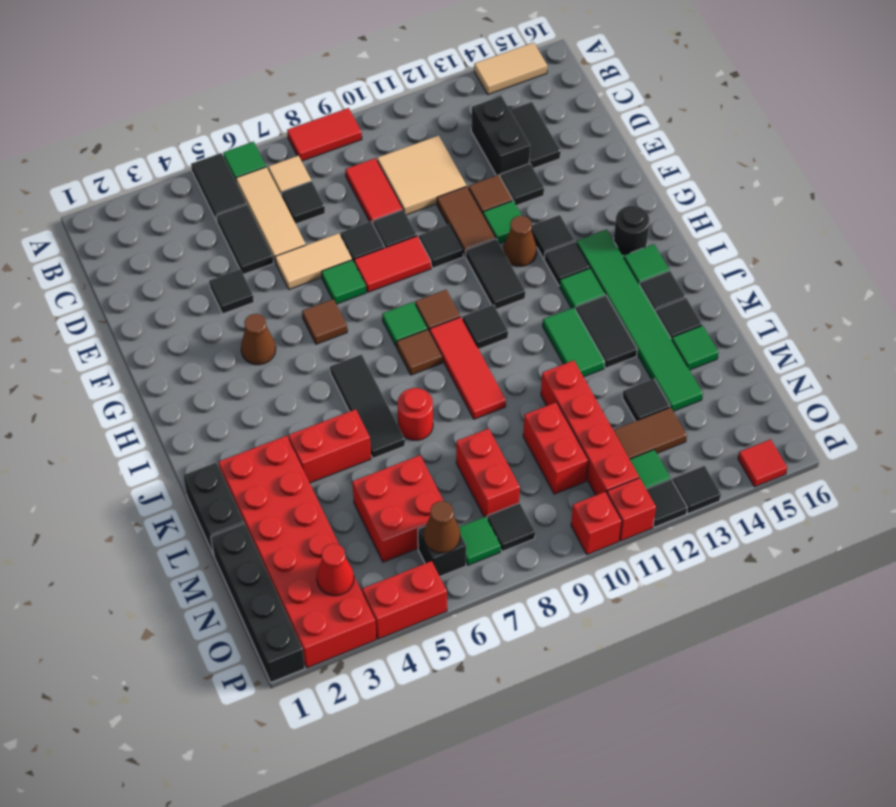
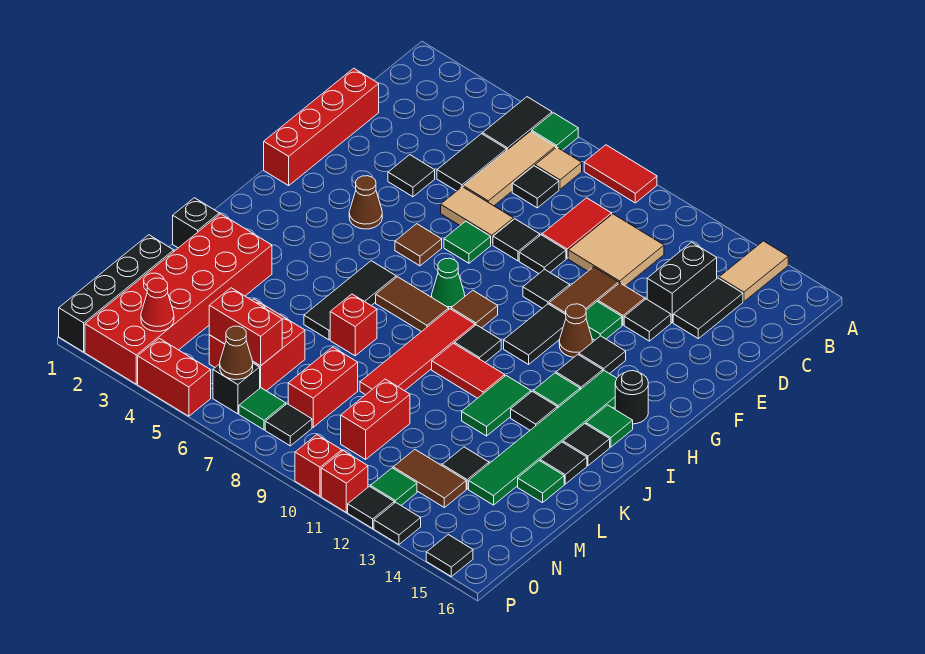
tan tile A14:A15 level 1 -> tan tile A14:B14 level 1
red tile F8:F9 level 1 -> red tile J10:J11 level 1
green tile H8 level 1 -> green cone H8 level 1
brown tile I8 level 1 -> brown tile I7:I8 level 1
red tile I9:K9 level 1 -> red tile I9:L9 level 1
black tile J13:K13 level 1 -> black tile J13 level 1
black brick K1:L1 level 1 -> black brick K1 level 1
red brick K4:K5 level 1 -> red brick N5:N6 level 2
red round brick K7 level 1 -> red brick K7 level 1
red brick L11:O11 level 1 -> red brick D1:G1 level 1
red tile P15 level 1 -> black tile P15 level 1

